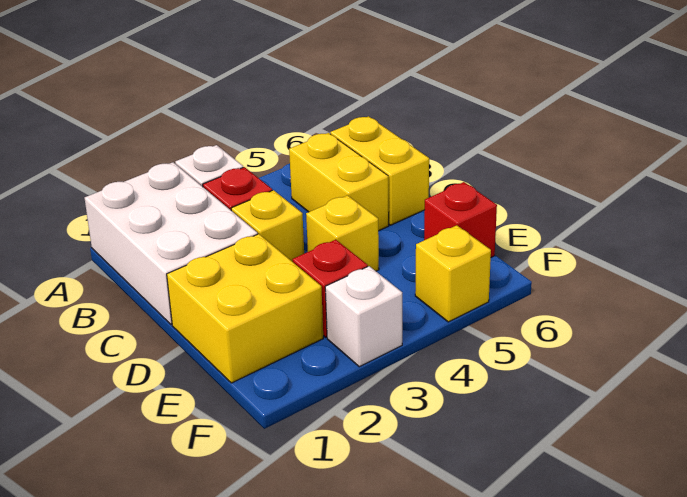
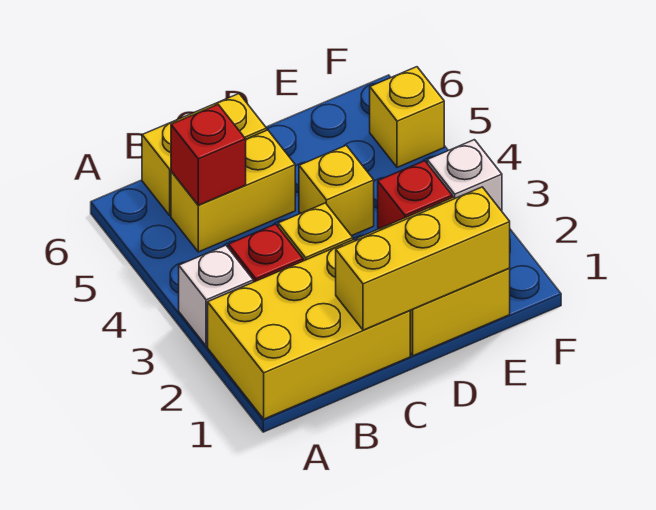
white brick A1:C2 level 1 -> yellow brick A1:C2 level 1
none -> yellow brick C1:E1 level 2
red brick E6 level 1 -> red brick B5 level 2

